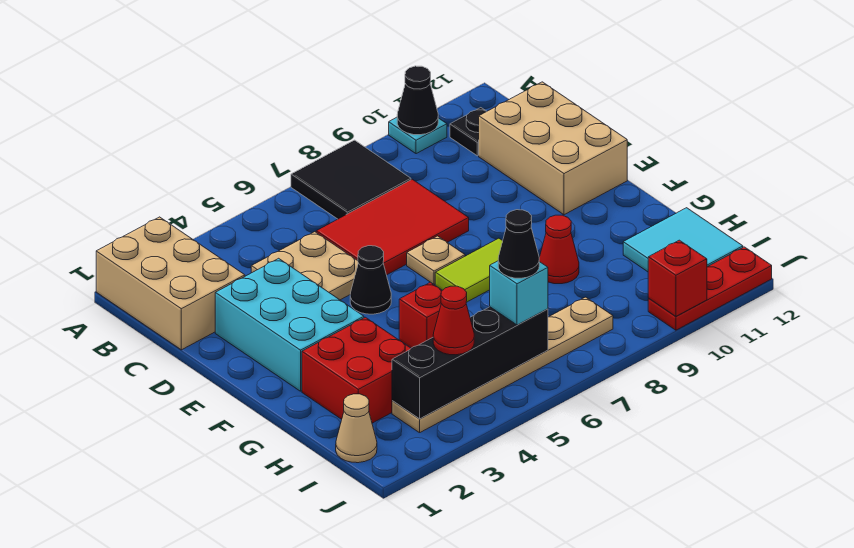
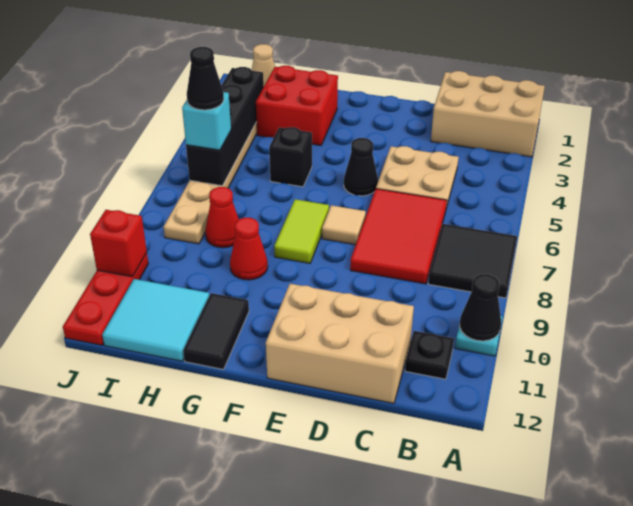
cyan brick D2:F3 level 1 -> none
tan plate E7 level 1 -> tan tile E7 level 1
red brick G5 level 1 -> black brick G5 level 1
none -> black tile G11:G12 level 1
red cone I4 level 3 -> red cone H8 level 1

